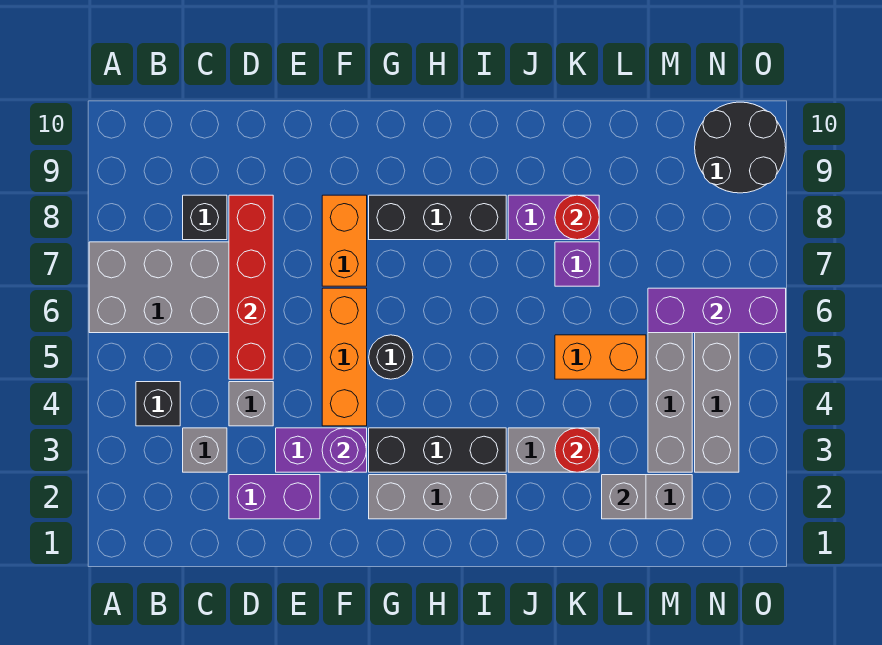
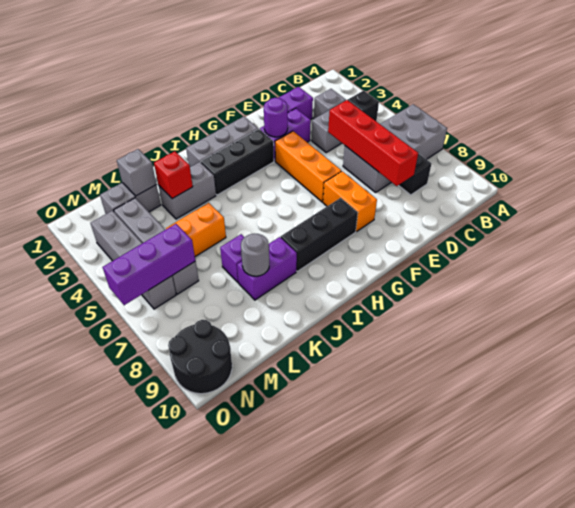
black round brick G5 level 1 -> none
red round brick K3 level 2 -> red brick K3 level 2
red round brick K8 level 2 -> grey round brick K8 level 2

